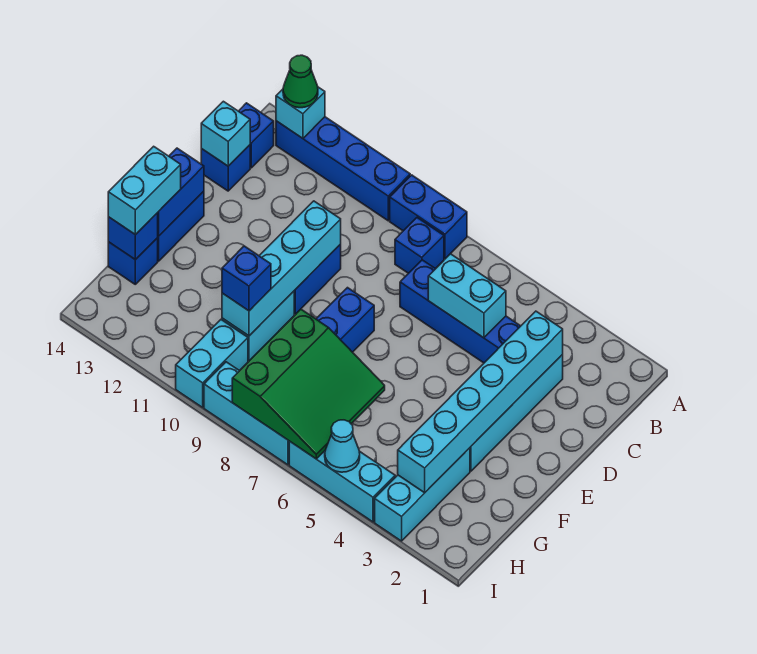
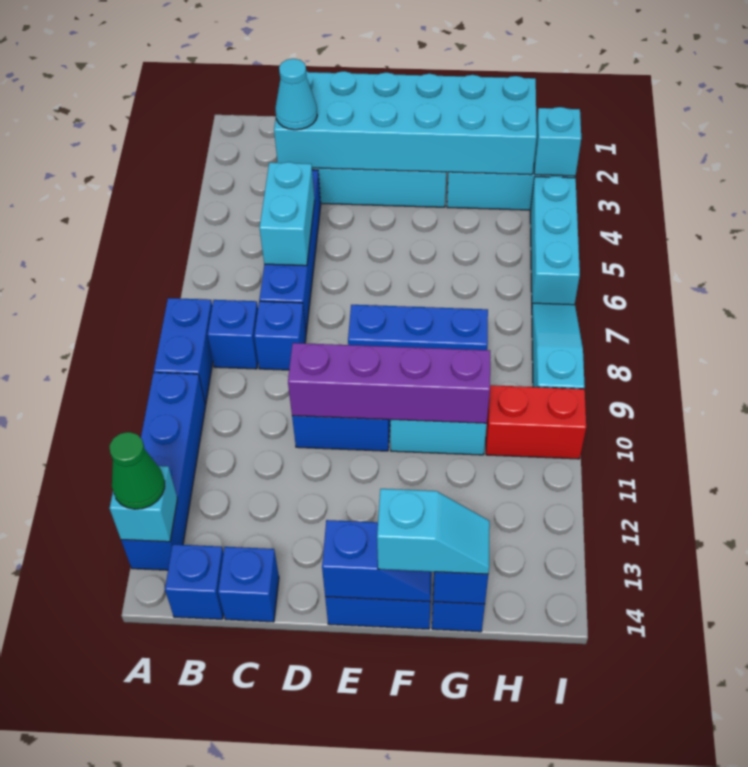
cyan brick C3:H3 level 2 -> cyan brick C2:H3 level 2
cyan brick C14 level 2 -> cyan brick I3 level 2
cyan brick D10:G10 level 2 -> purple brick D10:G10 level 2
blue brick E14:F14 level 2 -> blue slope E14:F14 level 2 top E
cyan brick F14:G14 level 3 -> cyan slope F14:G14 level 3 top F
green slope G6:I8 level 2 top 8 -> none
blue brick G10 level 3 -> blue brick C8 level 1
cyan brick H10:I10 level 1 -> red brick H10:I10 level 1
cyan cone I5 level 2 -> cyan cone C3 level 3
cyan brick I7:I9 level 1 -> cyan slope I7:I9 level 1 top 9

